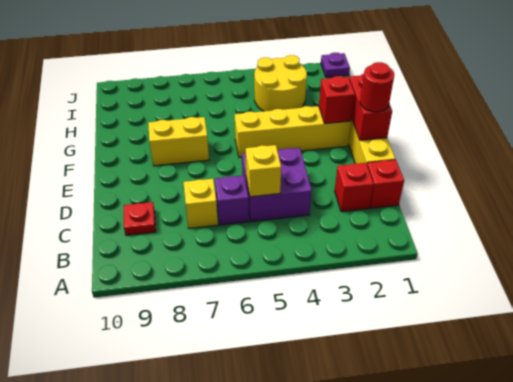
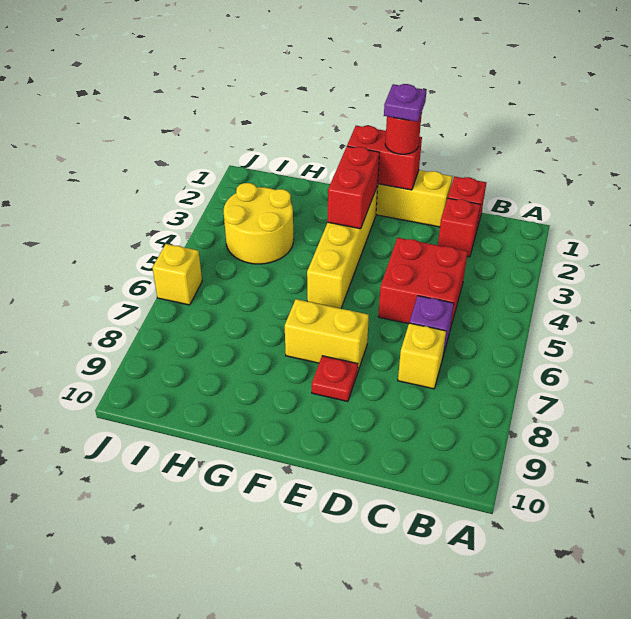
purple brick C4:D5 level 1 -> red brick C4:D5 level 1
yellow brick C5 level 2 -> yellow brick J6 level 1
red plate C9 level 1 -> red plate E8 level 1
red brick F2 level 2 -> red brick F2:F3 level 2
yellow brick F7:F8 level 1 -> yellow brick E7:F7 level 1
purple plate J1 level 1 -> purple plate E1 level 4

